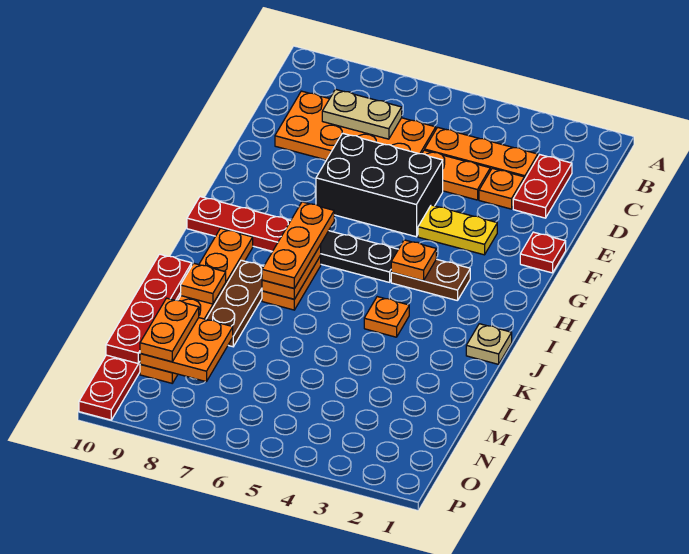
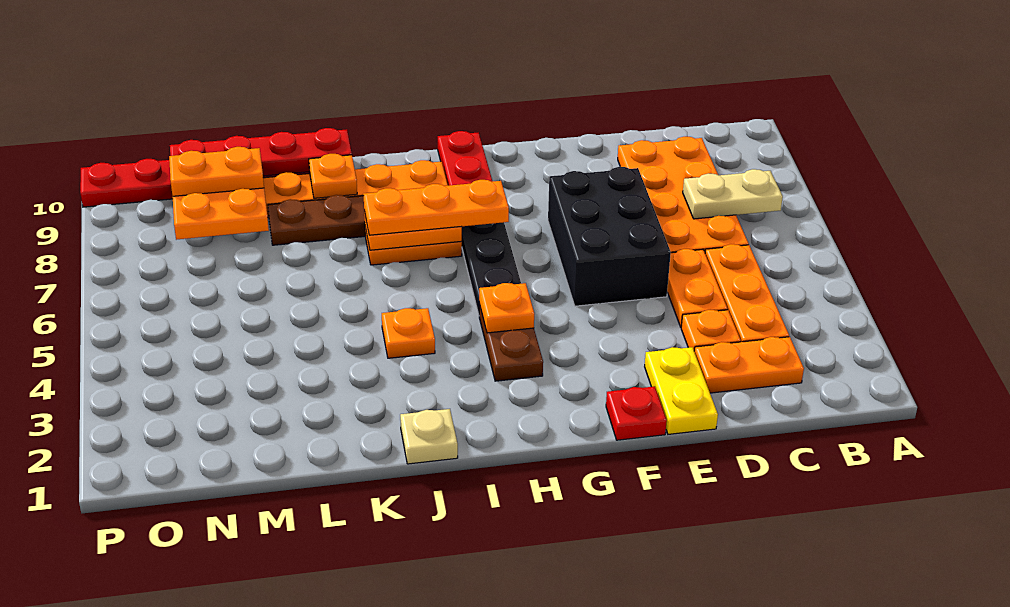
red plate C2:D2 level 1 -> orange plate C2:D2 level 1
tan plate C7:C8 level 2 -> tan plate B7:C7 level 2
yellow plate F3:F4 level 1 -> yellow plate E1:E2 level 1

